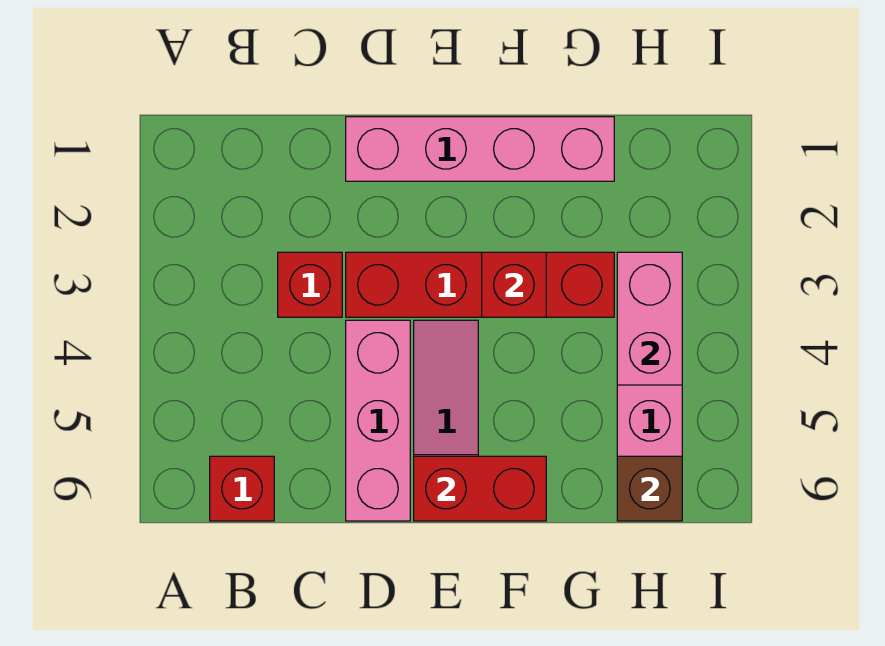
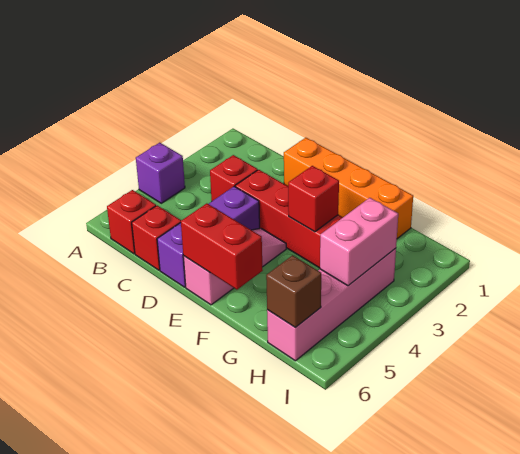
none -> purple brick A4 level 1
none -> red brick C6 level 1
pink brick D1:G1 level 1 -> orange brick D1:G1 level 1
pink brick D4:D6 level 1 -> purple brick D4:D6 level 1

